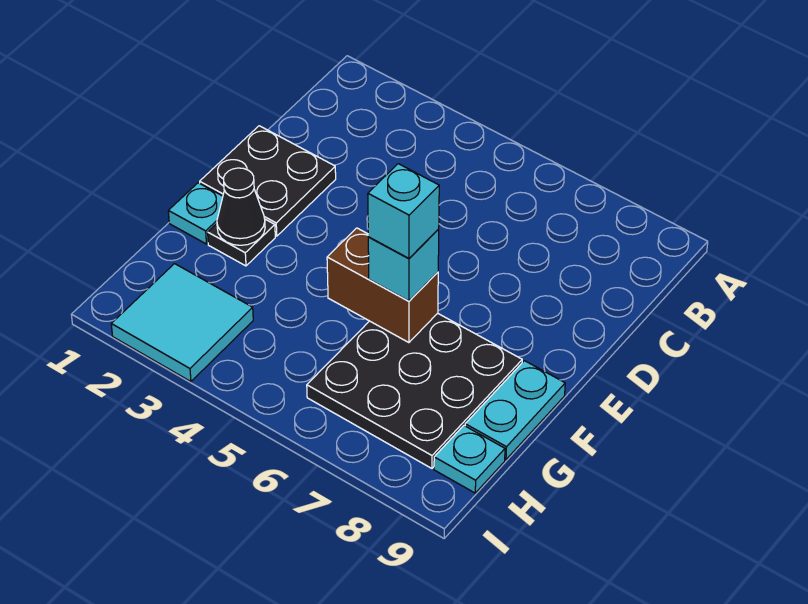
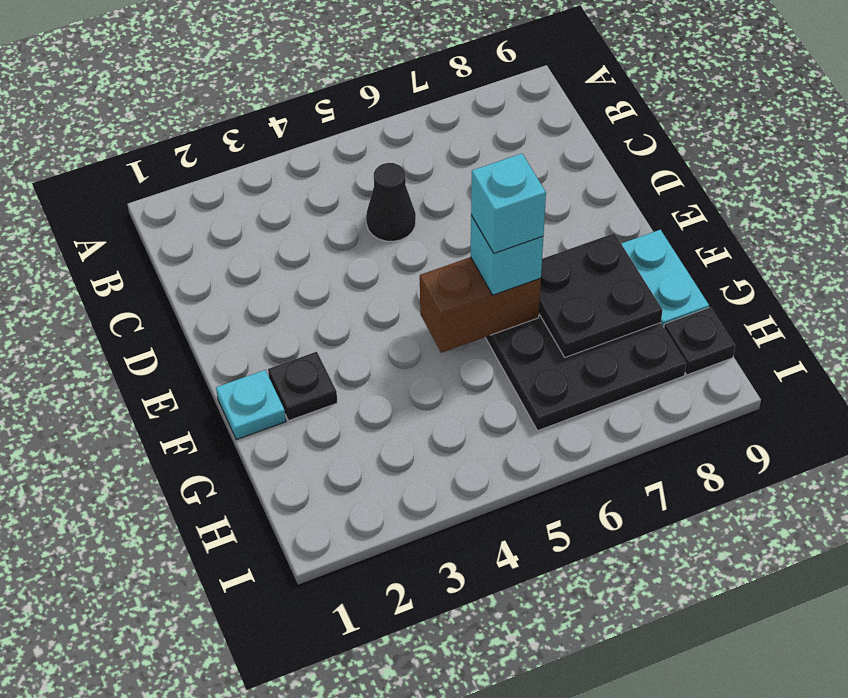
black plate D1:E2 level 1 -> black plate F7:G8 level 2
black cone F2 level 2 -> black cone C5 level 1
cyan tile H2:I3 level 1 -> none
cyan plate H9 level 1 -> black plate H9 level 1

